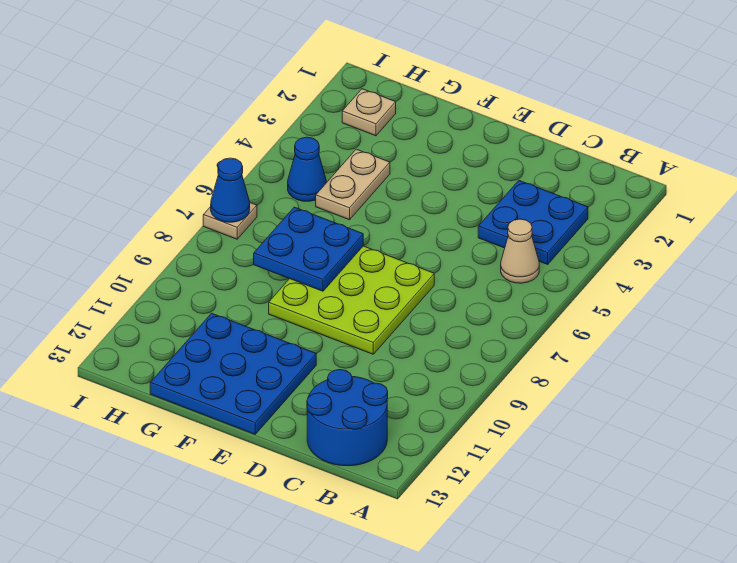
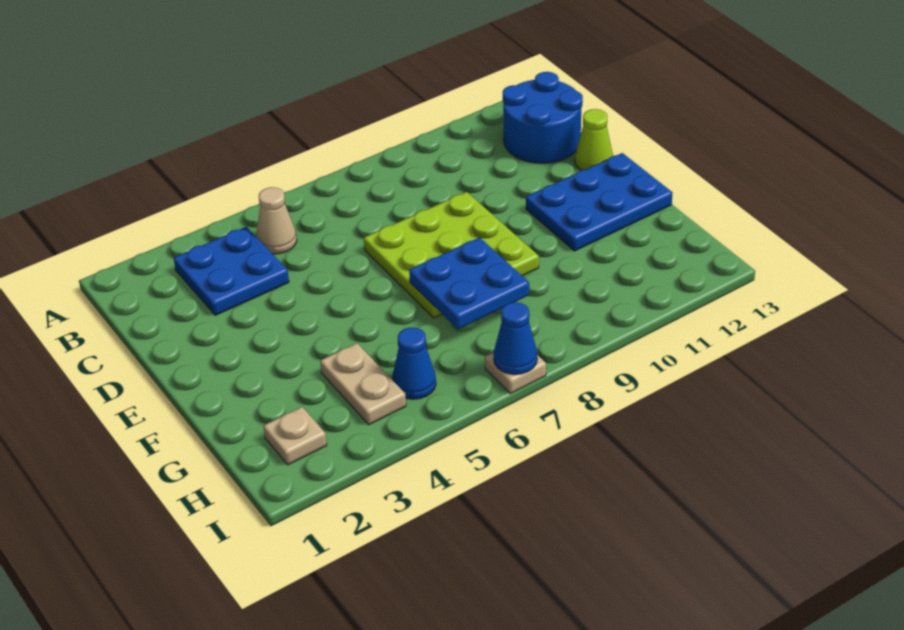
none -> lime cone D13 level 1
blue plate E11:G13 level 1 -> blue plate E11:F13 level 1
tan plate G4:G5 level 1 -> tan plate G4:H4 level 1

